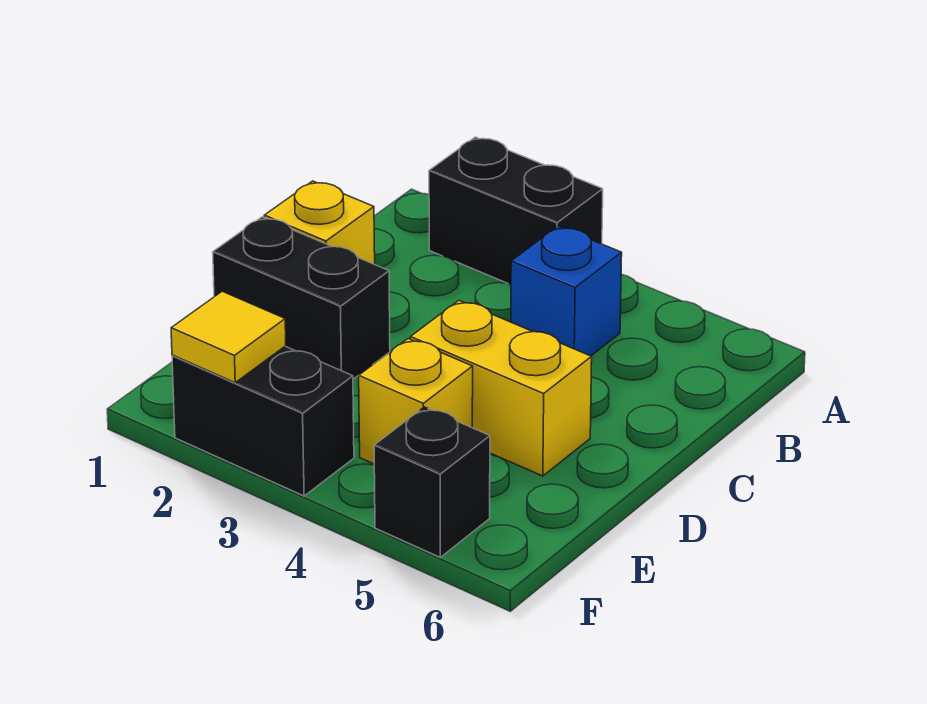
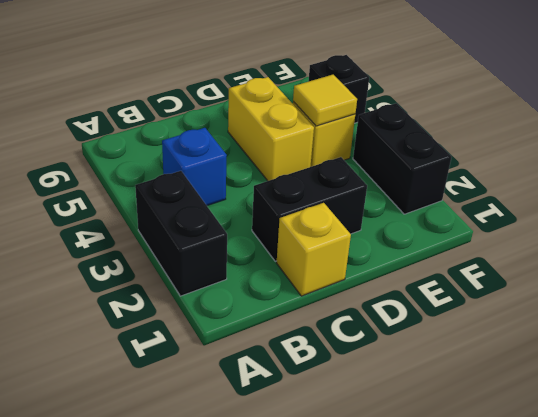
black brick D1:D2 level 1 -> black brick C2:D2 level 1
yellow tile F2 level 2 -> yellow tile E4 level 2

